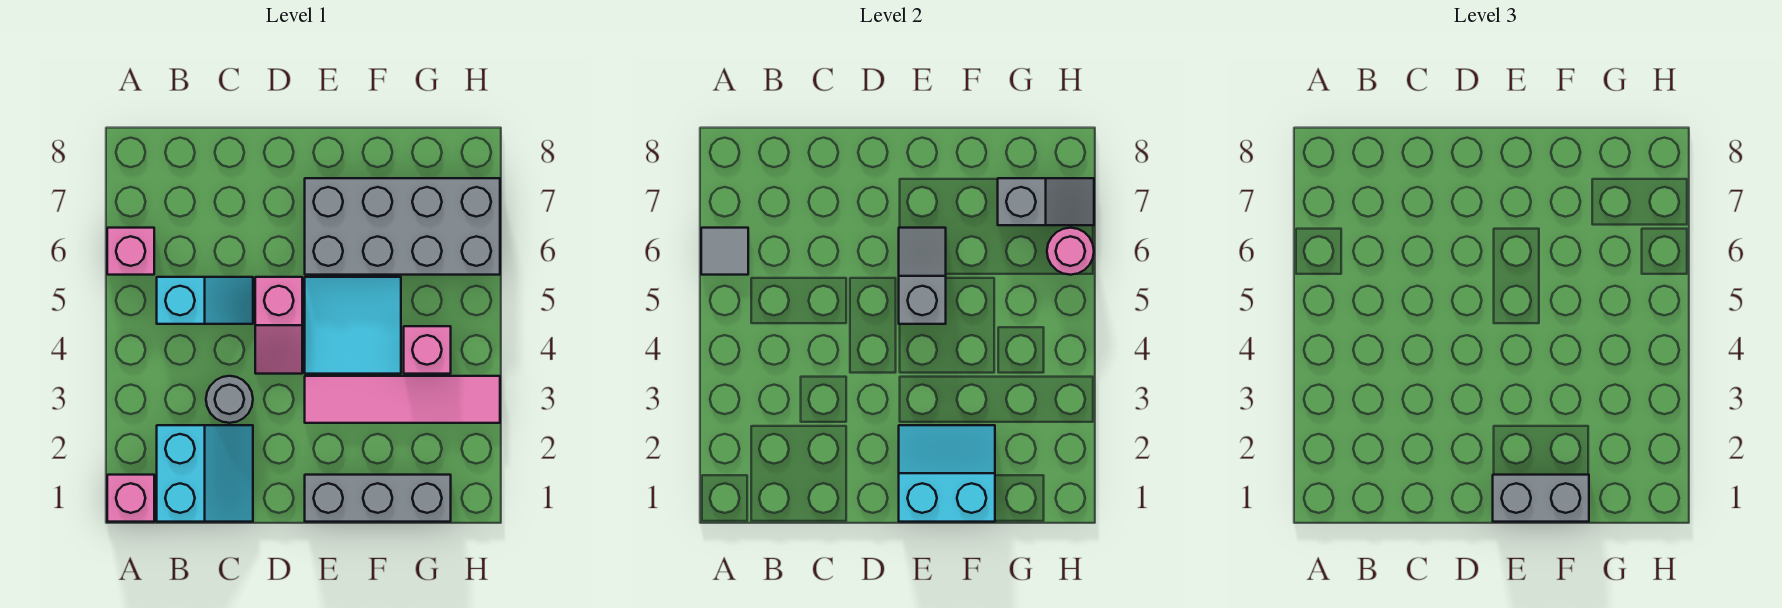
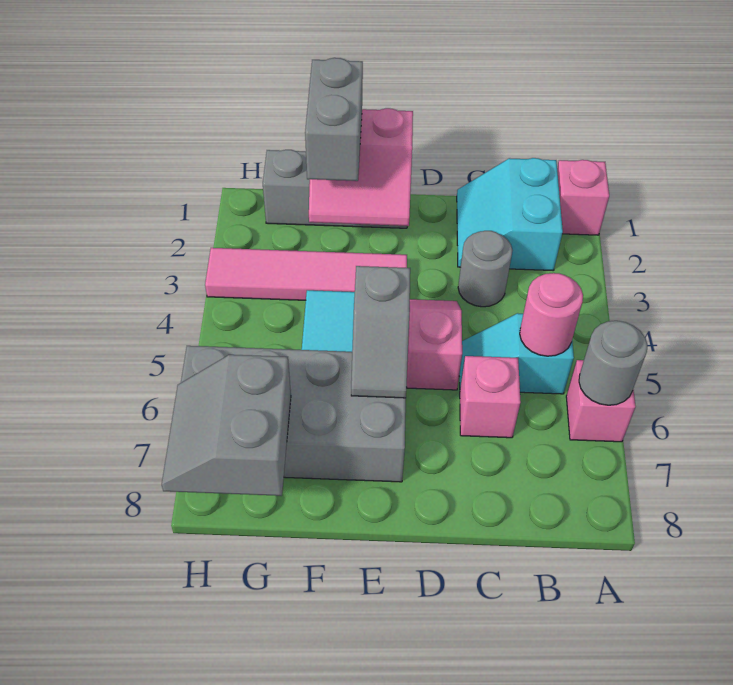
grey tile A6 level 2 -> grey round brick A6 level 2
cyan slope E1:F2 level 2 top 1 -> pink slope E1:F2 level 2 top 1
grey brick E1:F1 level 3 -> grey brick F1:F2 level 3
pink brick G4 level 1 -> pink brick C6 level 1
grey slope G7:H7 level 2 top G -> grey slope G7:H8 level 2 top G
pink round brick H6 level 2 -> pink round brick B5 level 2

